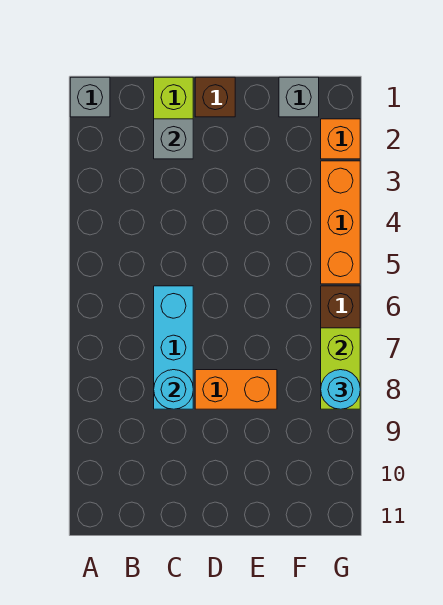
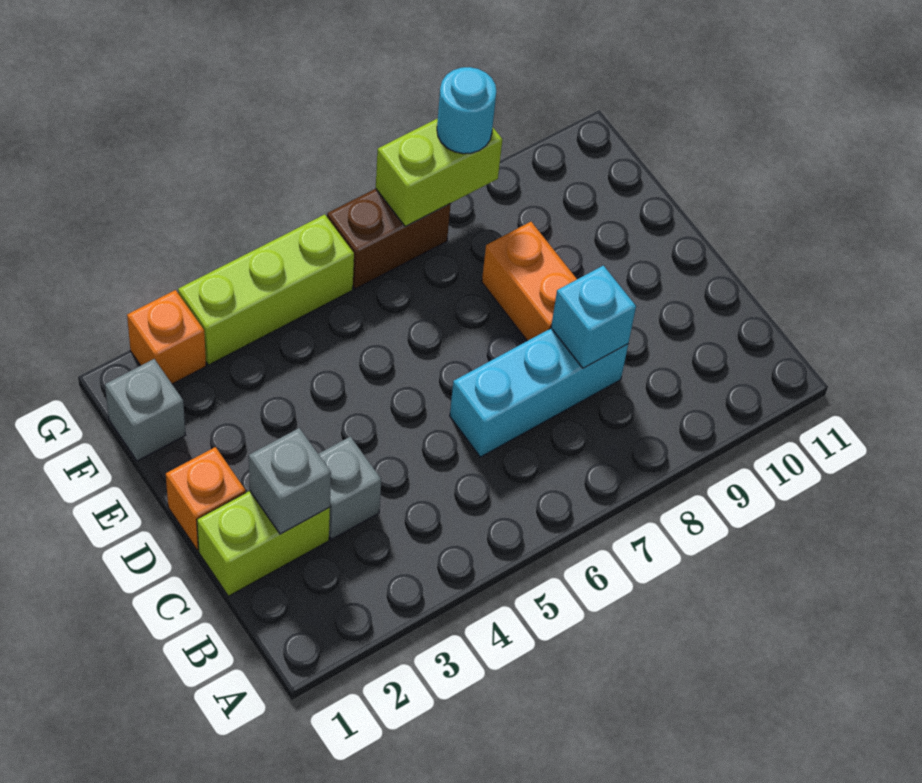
grey brick A1 level 1 -> grey brick C3 level 1
cyan round brick C8 level 2 -> cyan brick C8 level 2
brown brick D1 level 1 -> orange brick D1 level 1
orange brick G3:G5 level 1 -> lime brick G3:G5 level 1

